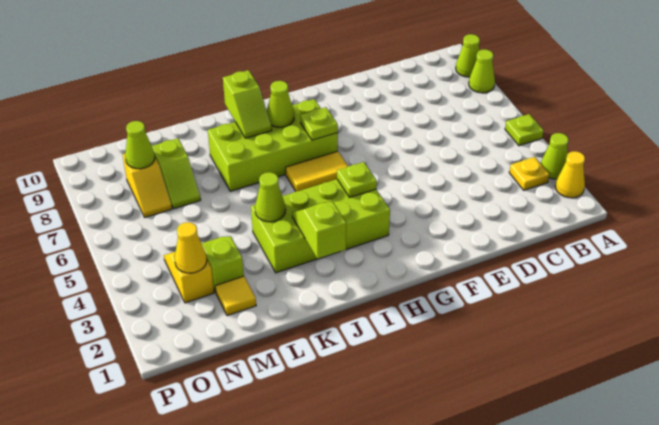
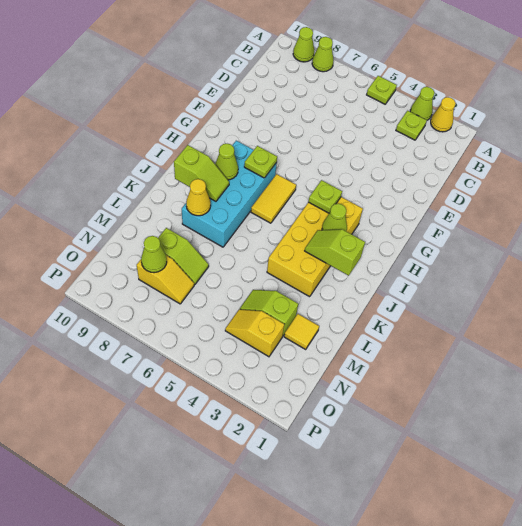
yellow plate B3 level 1 -> lime plate B3 level 1
lime brick H3:K4 level 1 -> yellow brick H3:K4 level 1
lime brick H7:K8 level 1 -> cyan brick H7:K8 level 1
lime cone K4 level 2 -> lime cone I3 level 2
yellow cone N3 level 2 -> yellow cone K8 level 2

